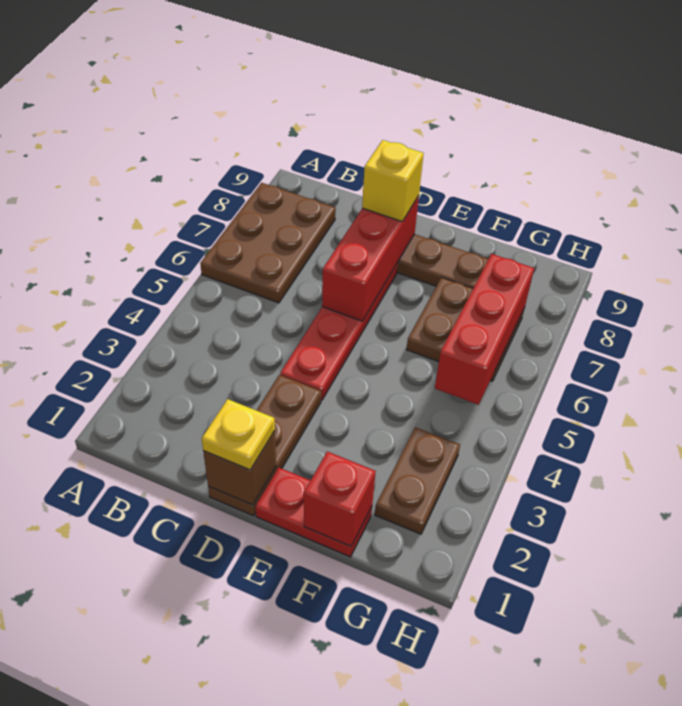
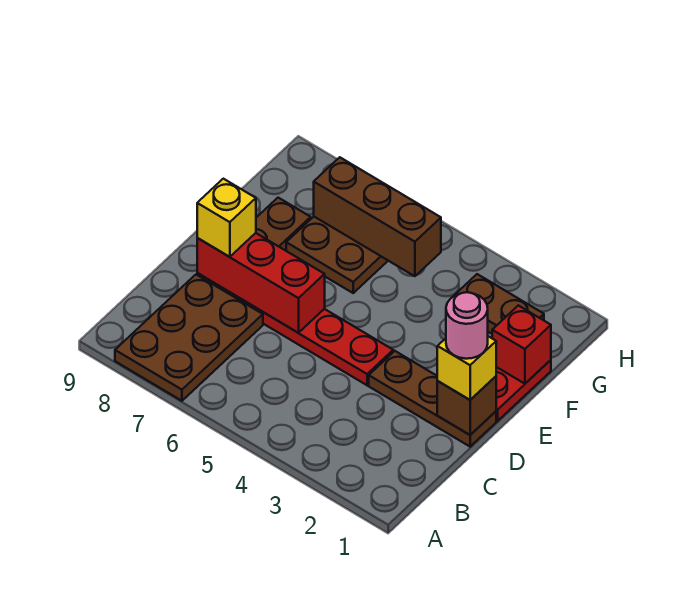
brown plate A6:B8 level 1 -> brown plate A7:C8 level 1
yellow plate D1 level 3 -> yellow brick D1 level 3
none -> pink round brick D1 level 4
red brick G5:G7 level 2 -> brown brick G5:G7 level 2

